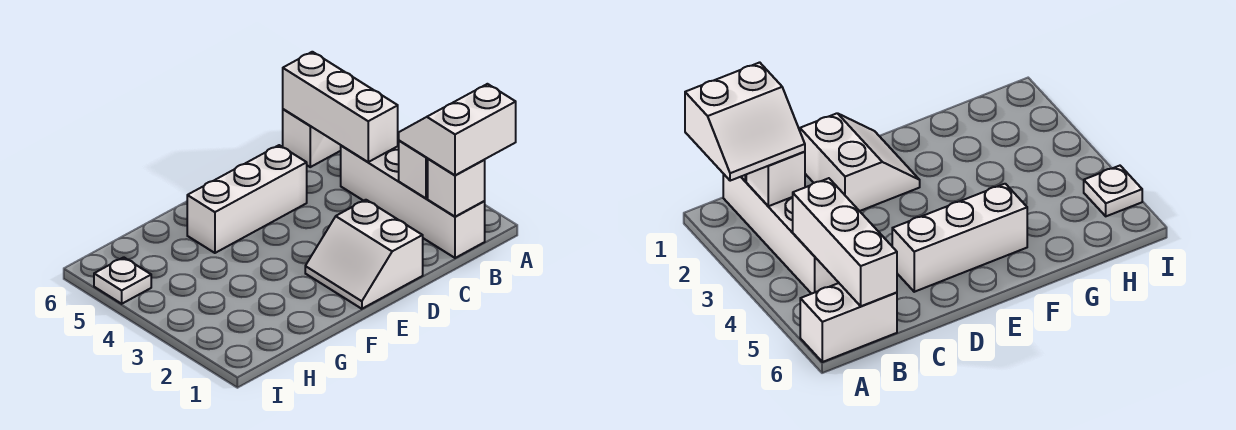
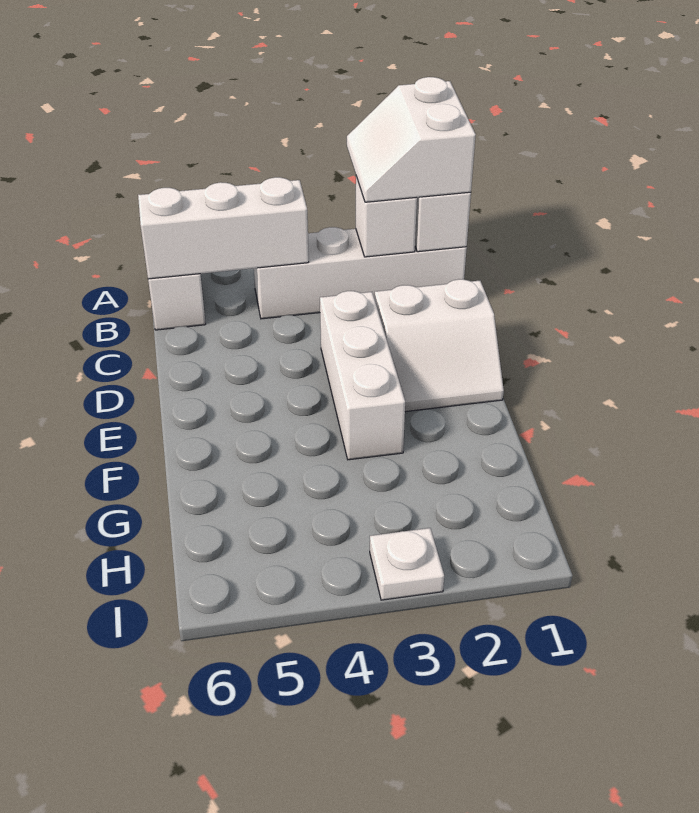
white brick D5:F5 level 1 -> white brick D3:F3 level 1
white plate I5 level 1 -> white plate I3 level 1

